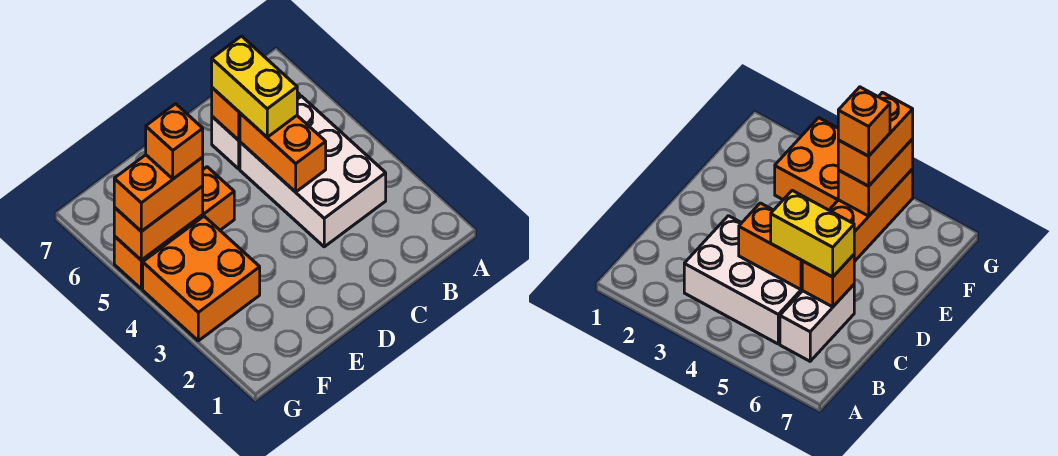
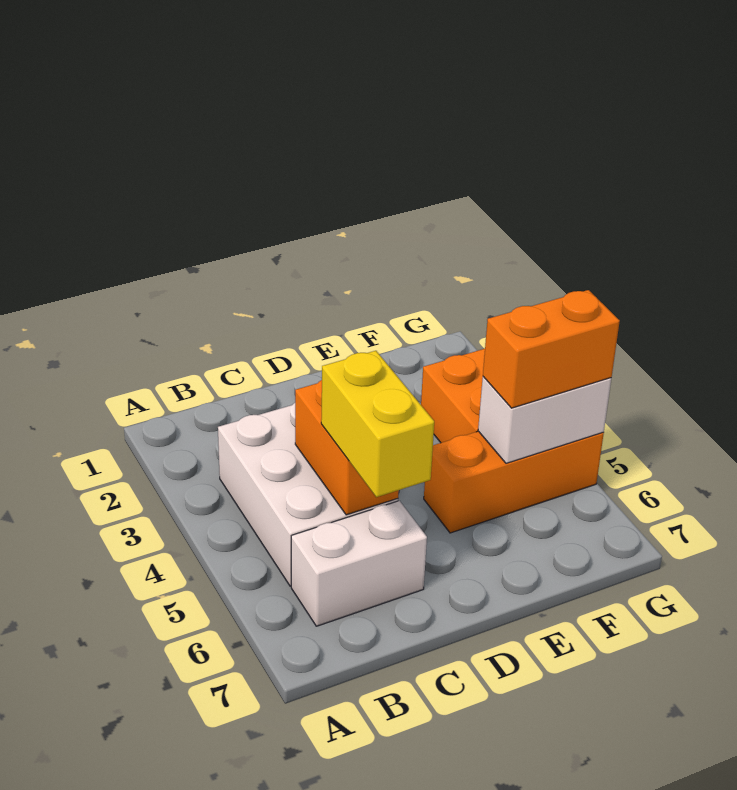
orange brick C6 level 2 -> none
orange brick F5:G5 level 2 -> white brick F5:G5 level 2
orange brick F5 level 4 -> none

